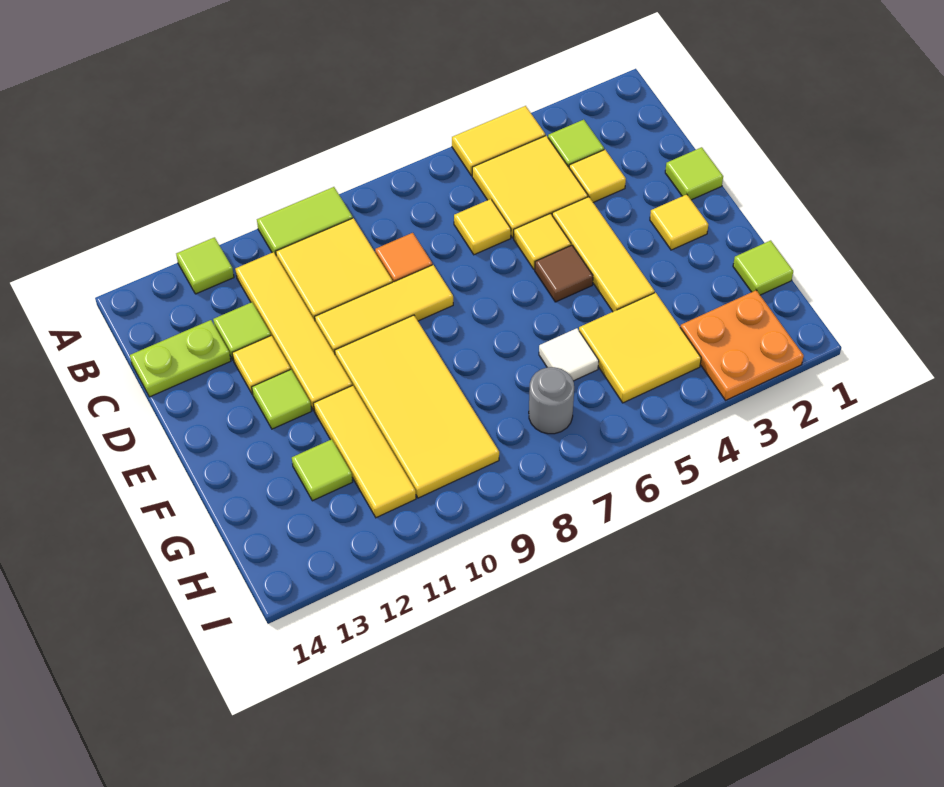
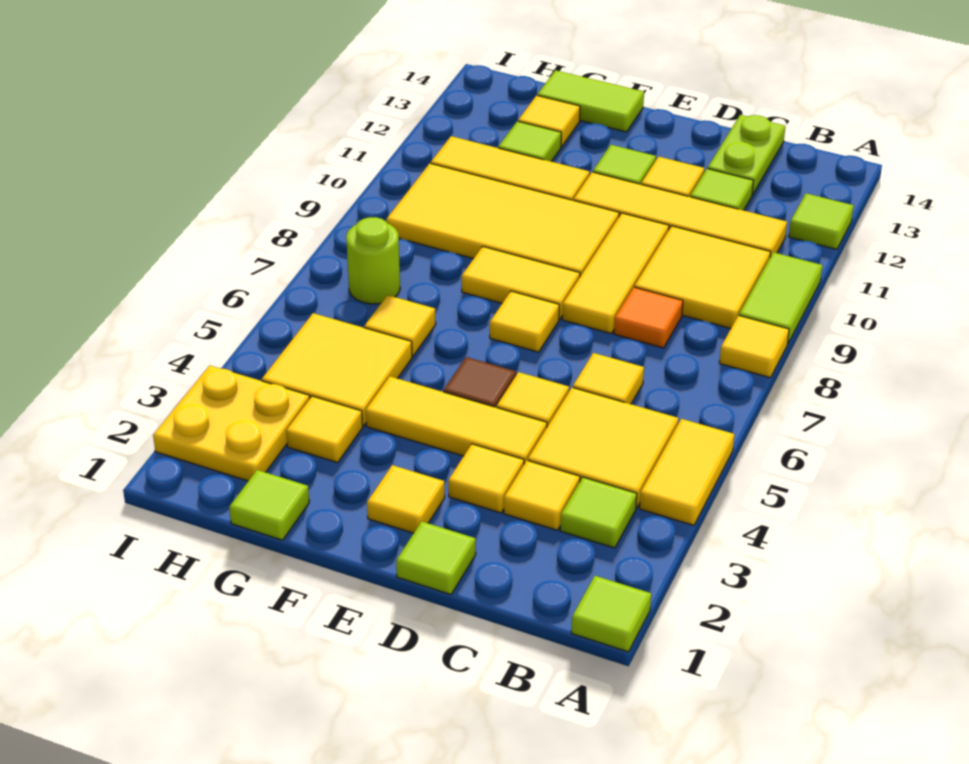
none -> lime tile A1 level 1
none -> yellow tile A8 level 1
none -> yellow tile D3 level 1
none -> yellow tile E7 level 1
none -> yellow tile E8:F8 level 1
none -> lime tile F14:G14 level 1
none -> yellow tile G3 level 1
white tile G6 level 1 -> yellow tile G6 level 1
none -> yellow tile G13 level 1
orange plate H2:I3 level 1 -> yellow plate H2:I3 level 1
grey round brick H7 level 1 -> lime round brick H7 level 1

